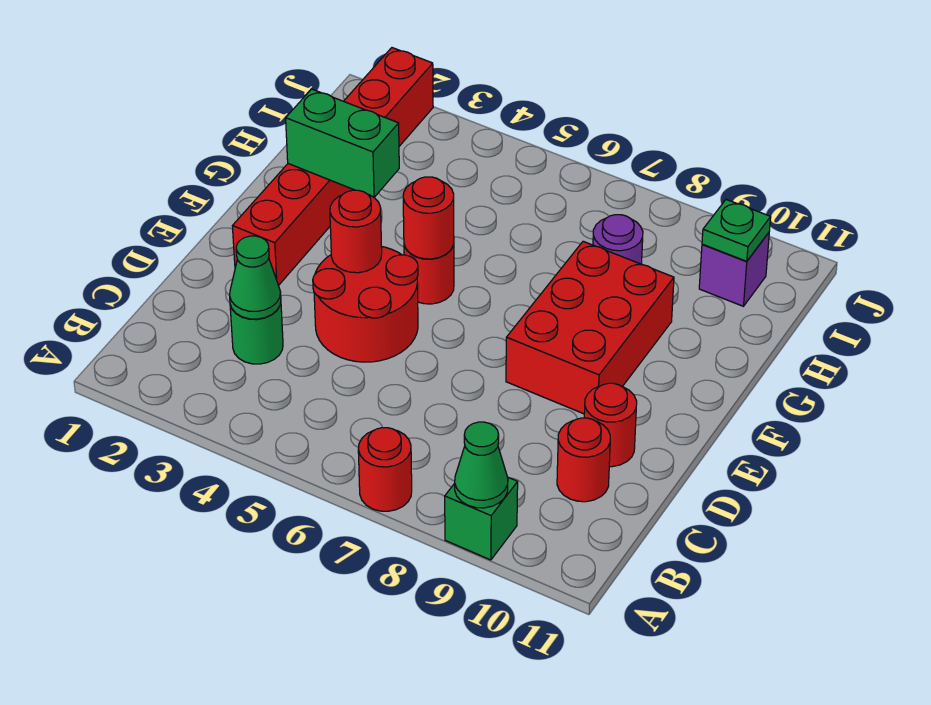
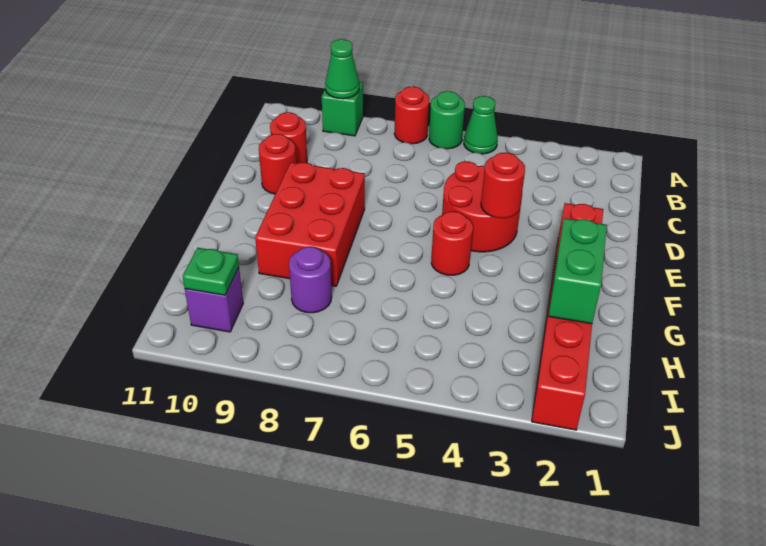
green round brick C3 level 1 -> green round brick A6 level 1
green cone C3 level 2 -> green cone A5 level 1
red round brick F5 level 2 -> none
green brick G2:G3 level 2 -> green brick G2:H2 level 2

